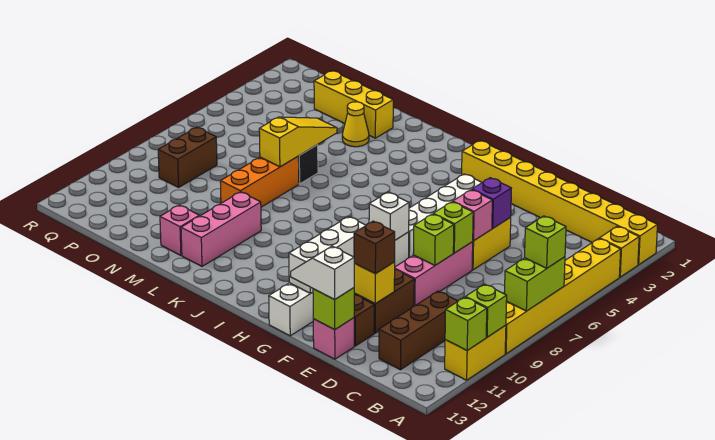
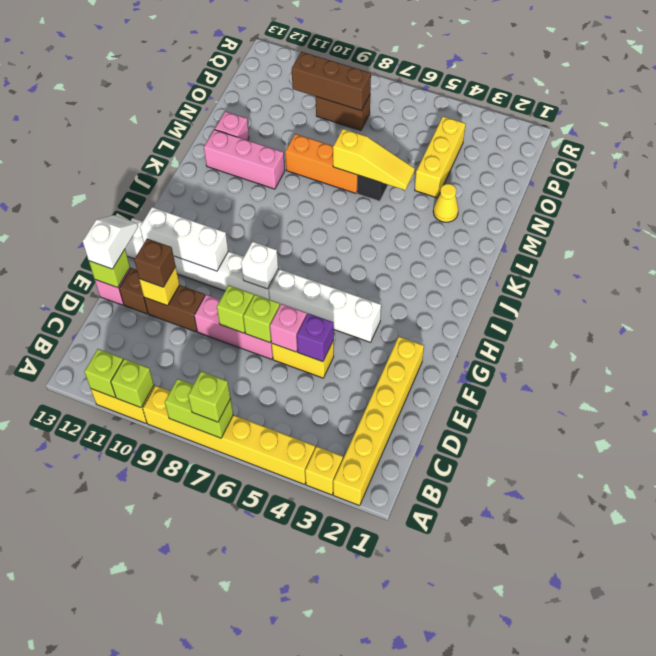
yellow brick A2:H2 level 1 -> yellow brick A2:F2 level 1
brown brick C10:C12 level 1 -> brown brick P8:P10 level 2
yellow brick M2:O2 level 1 -> yellow brick N4:P4 level 1

